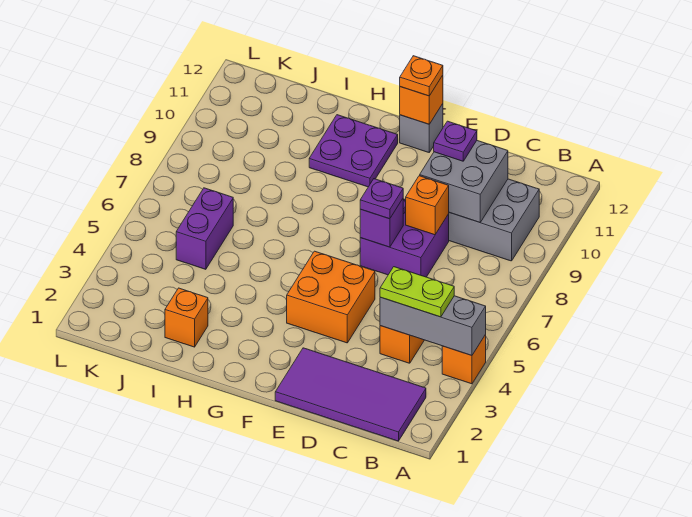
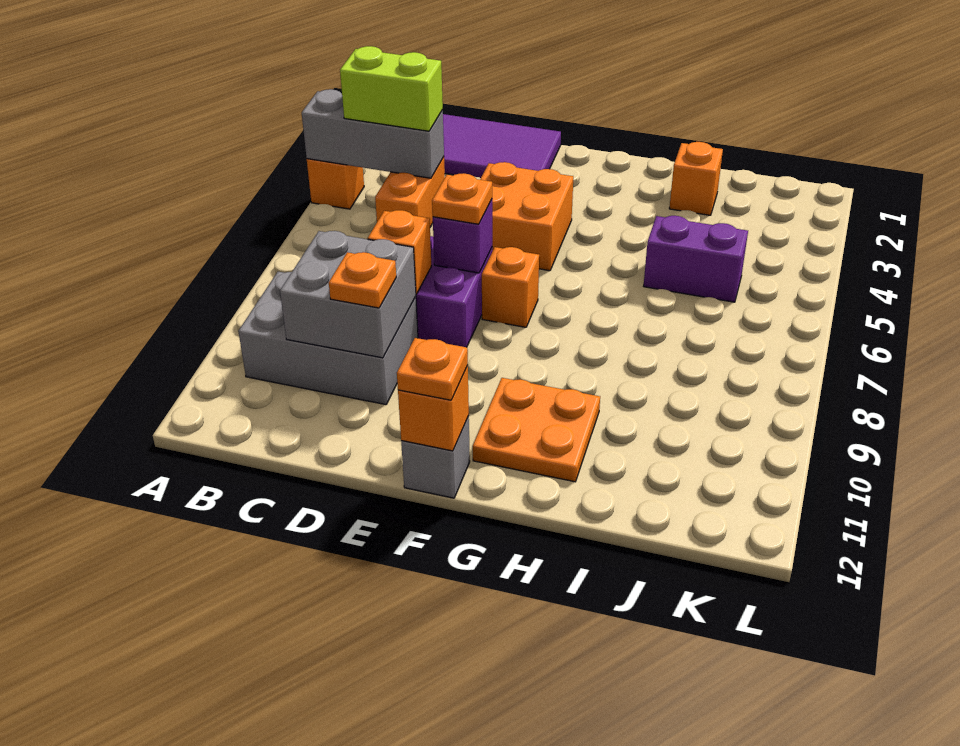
lime plate B4:C4 level 3 -> lime brick B4:C4 level 3
purple plate D10 level 3 -> orange plate D10 level 3
purple plate E7 level 3 -> orange plate E7 level 3
none -> orange brick F7 level 1
purple plate G10:H11 level 1 -> orange plate G10:H11 level 1
purple brick J5:J6 level 1 -> purple brick I5:J5 level 1

